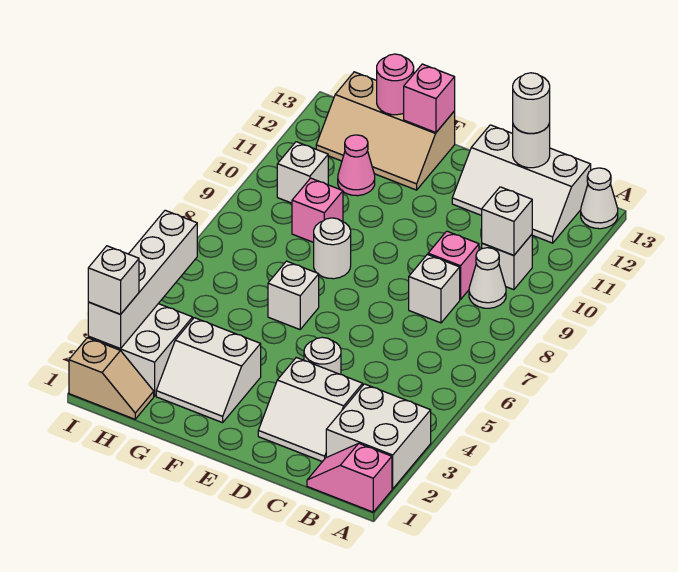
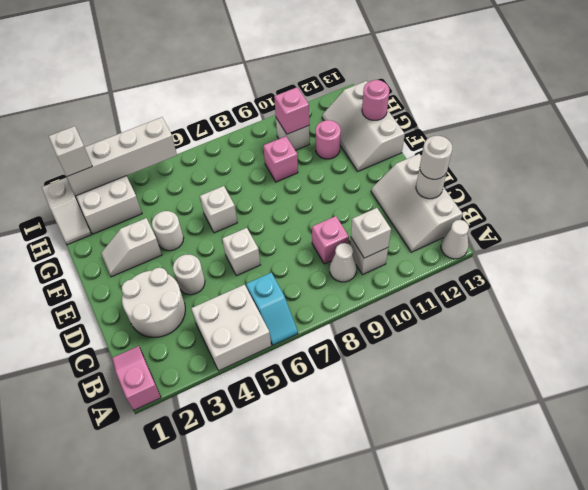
white brick A2:B3 level 1 -> white brick A4:B5 level 1
none -> cyan slope A6:B6 level 1 top B
white slope C2:D3 level 1 top 3 -> white round brick C2:D3 level 1
white brick C8 level 1 -> white brick D6 level 1
white slope F2:G3 level 1 top 3 -> white slope F2:F3 level 1 top 3
white round brick F8 level 1 -> white round brick F4 level 1
tan slope F12:H13 level 1 top 13 -> white slope F12:H13 level 1 top 13
pink brick F13 level 2 -> pink brick H10 level 2
pink cone G11 level 1 -> pink round brick G11 level 1
tan slope H1:I1 level 1 top I -> white slope H1:I1 level 1 top I

